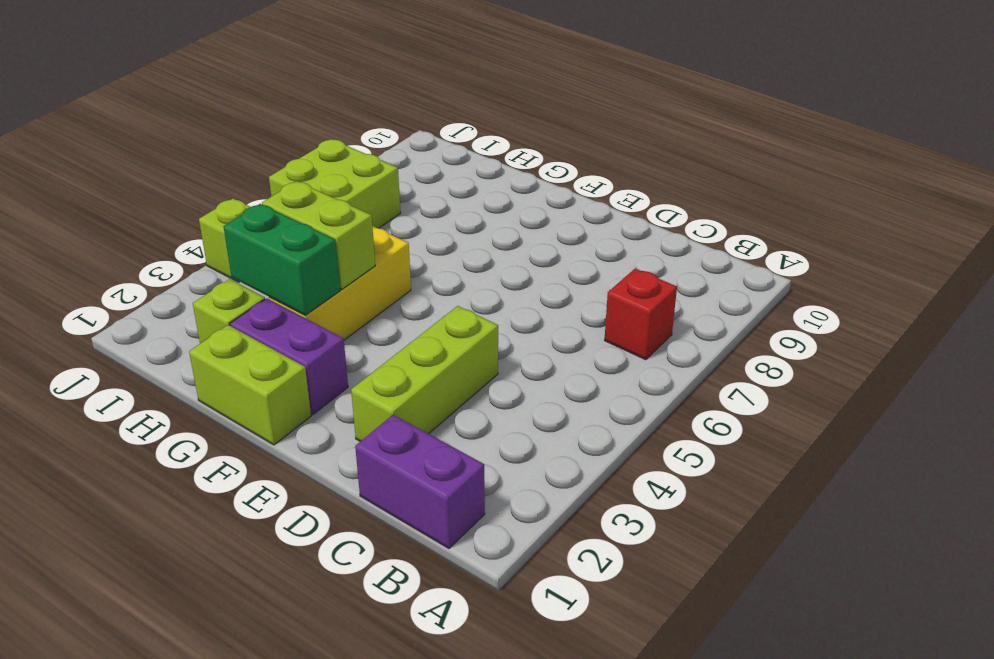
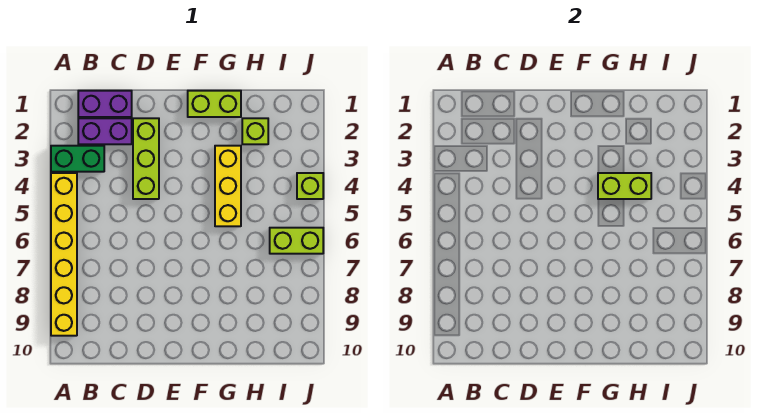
none -> yellow brick A4:A9 level 1
red brick B7 level 1 -> none
purple brick F2:G2 level 1 -> purple brick B2:C2 level 1
green brick G3:H3 level 2 -> green brick A3:B3 level 1
lime brick I6:J7 level 1 -> lime brick I6:J6 level 1

